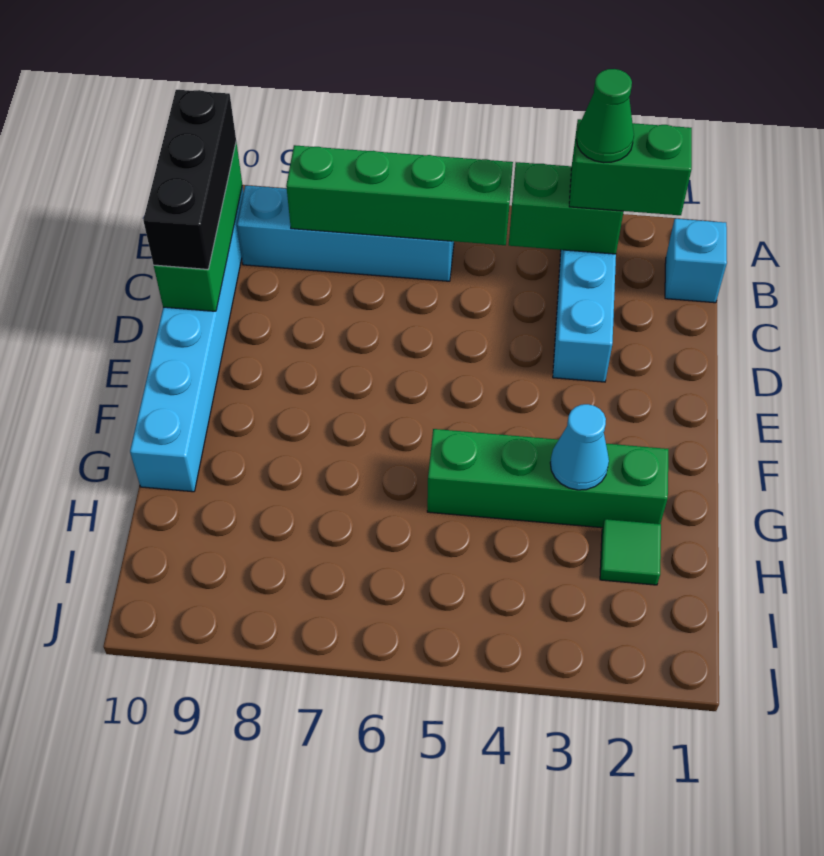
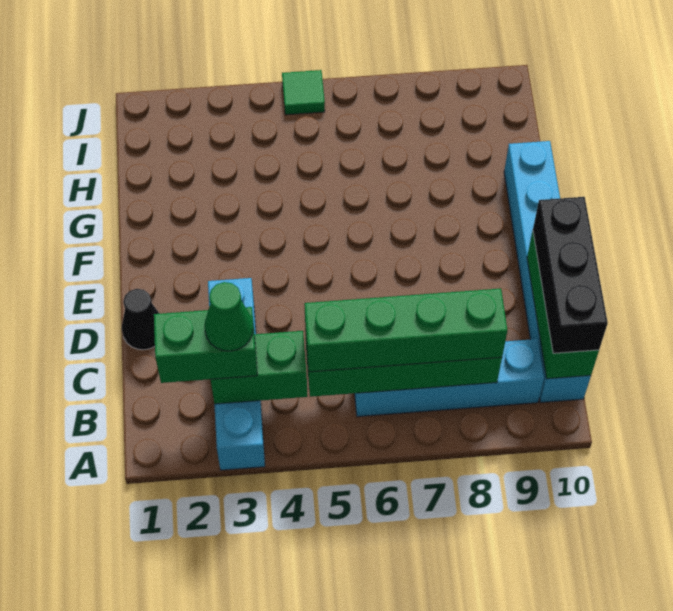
cyan brick B1 level 1 -> none
none -> black cone D1 level 1
green brick G2:G5 level 1 -> green brick B5:B8 level 3
cyan cone G3 level 2 -> none
green tile H2 level 1 -> green tile J5 level 1

